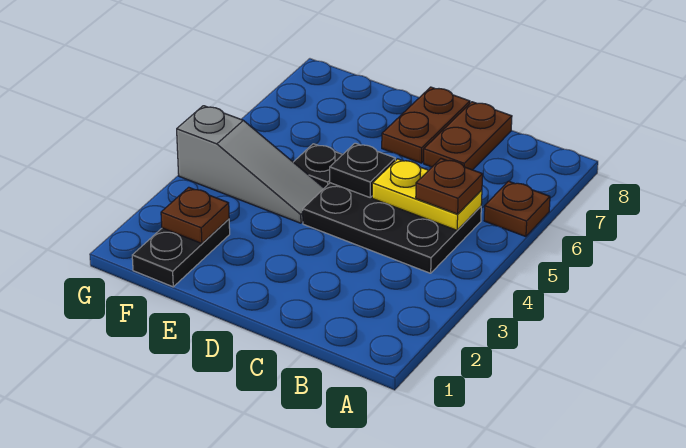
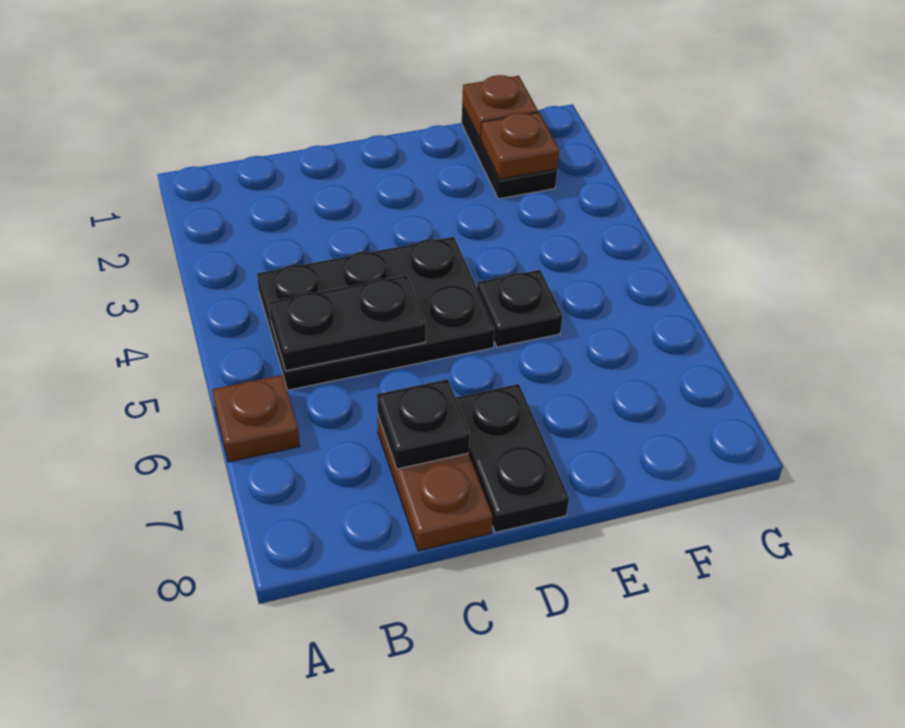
yellow plate B5:C5 level 2 -> black plate B5:C5 level 2
brown plate B5 level 3 -> brown plate F1 level 2
black plate D5 level 2 -> black plate C7 level 2
brown plate D7:D8 level 1 -> black plate D7:D8 level 1
grey slope E4:G4 level 1 top G -> none

